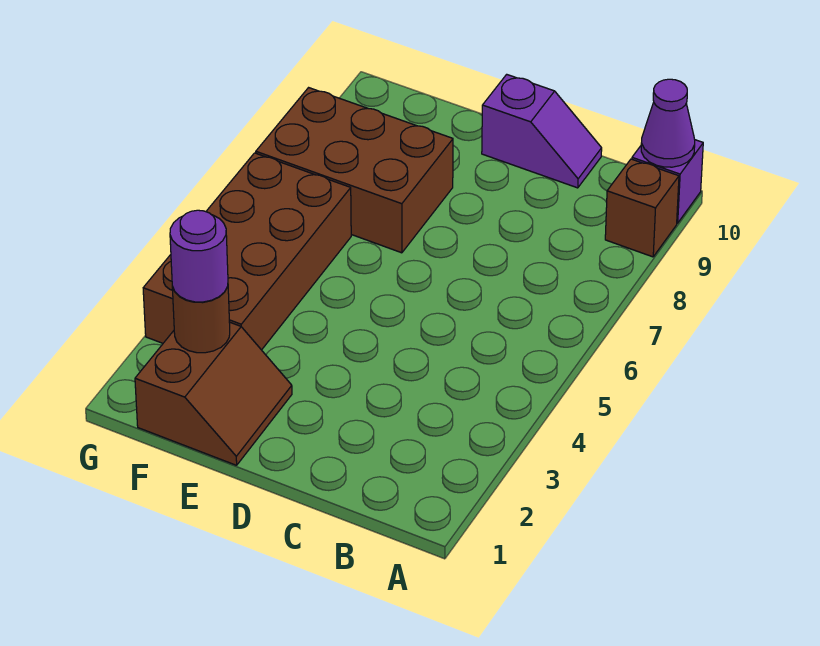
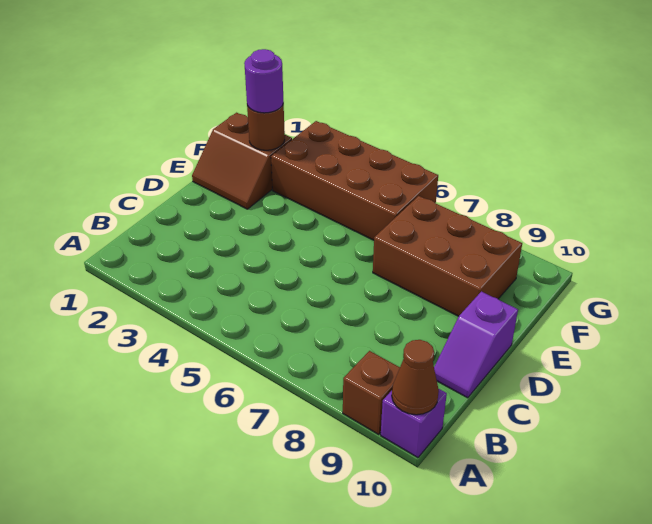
purple cone A10 level 2 -> brown cone A10 level 2
brown brick E7:G8 level 1 -> brown brick E7:F9 level 1

